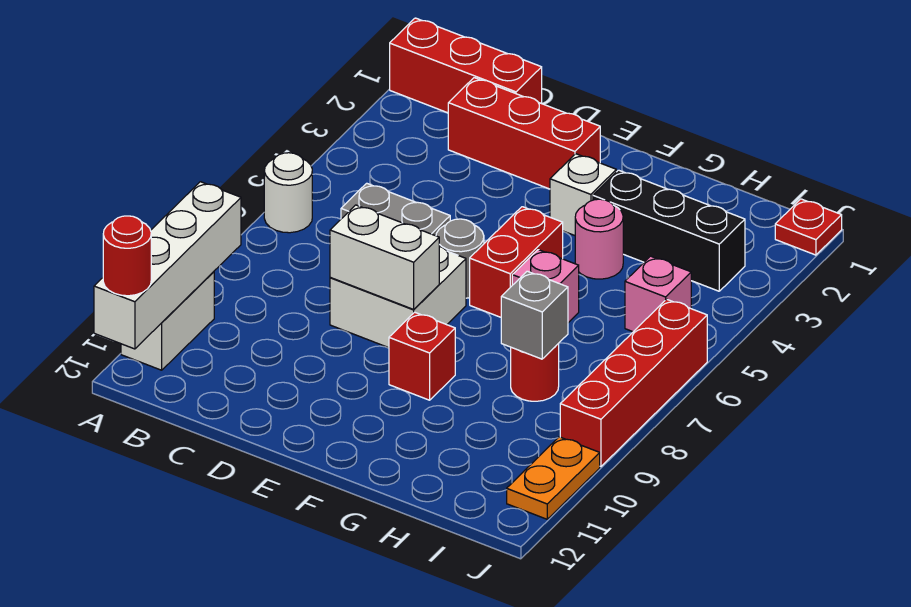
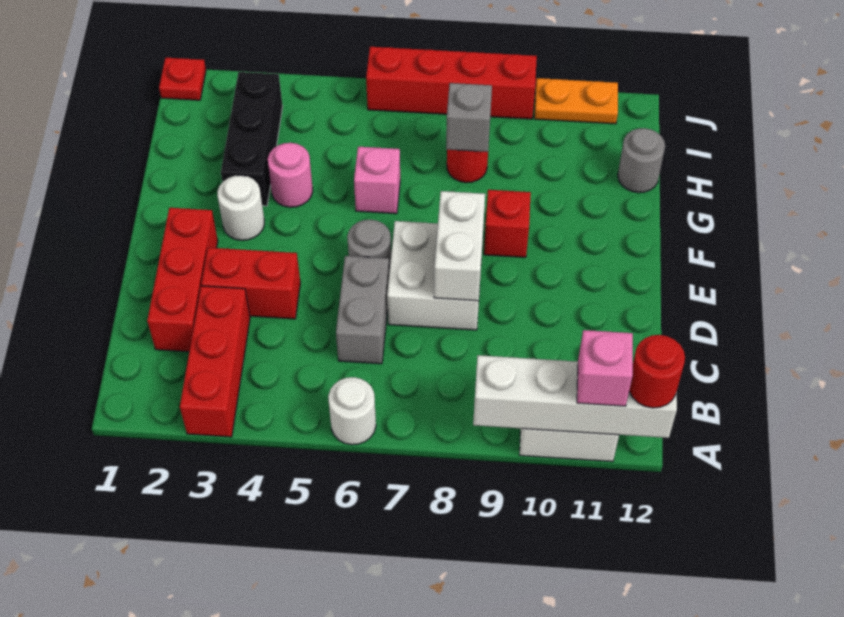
red brick A1:C1 level 1 -> red brick A3:C3 level 1
white brick F3 level 1 -> white round brick F3 level 1
red brick F5:F6 level 1 -> red brick D3:D4 level 1
none -> grey round brick H12 level 1
pink brick I5 level 1 -> pink brick A11 level 3

